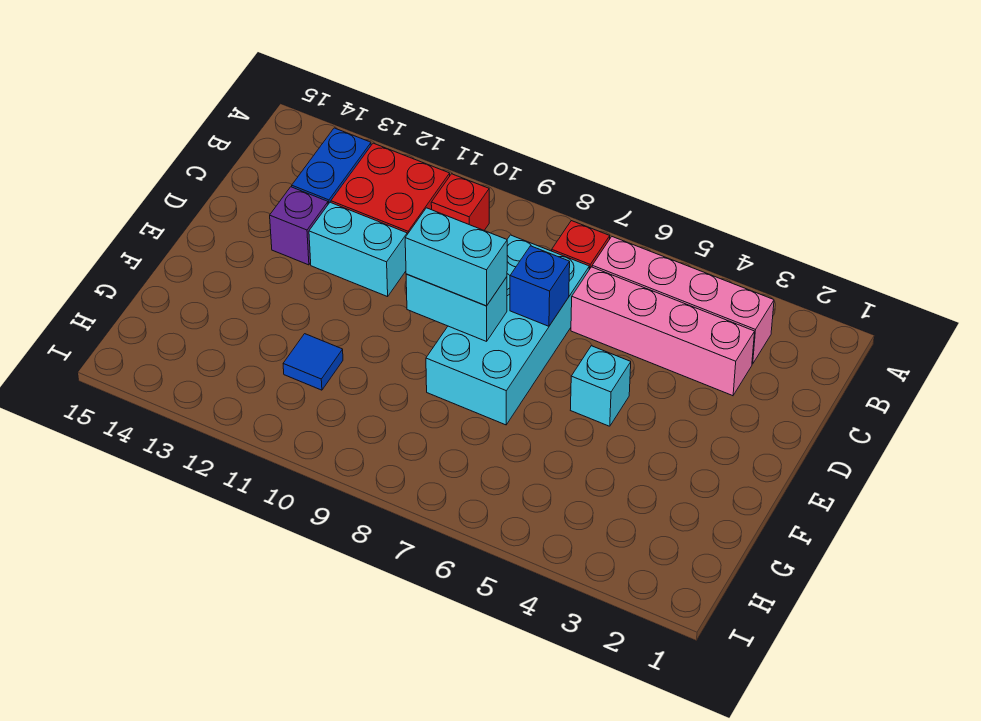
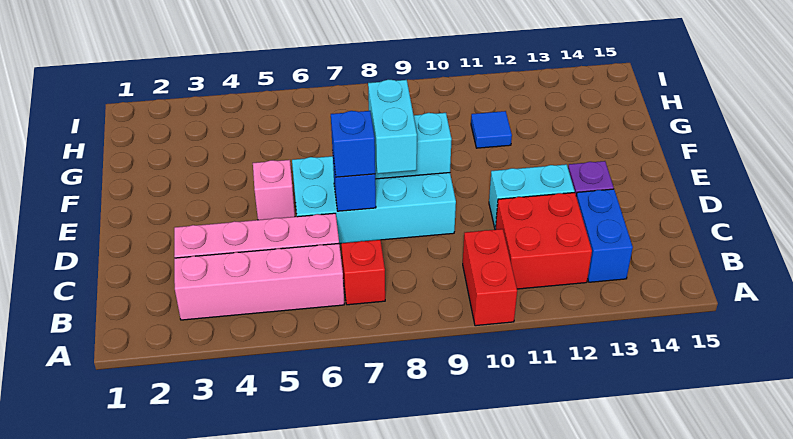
red brick B10 level 1 -> red brick A10:B10 level 1
cyan brick C7:F8 level 1 -> cyan brick D6:E9 level 1
none -> blue brick D7 level 3
cyan brick E5 level 1 -> pink brick E5 level 1
cyan brick E8:E9 level 3 -> cyan brick D8:E8 level 3

